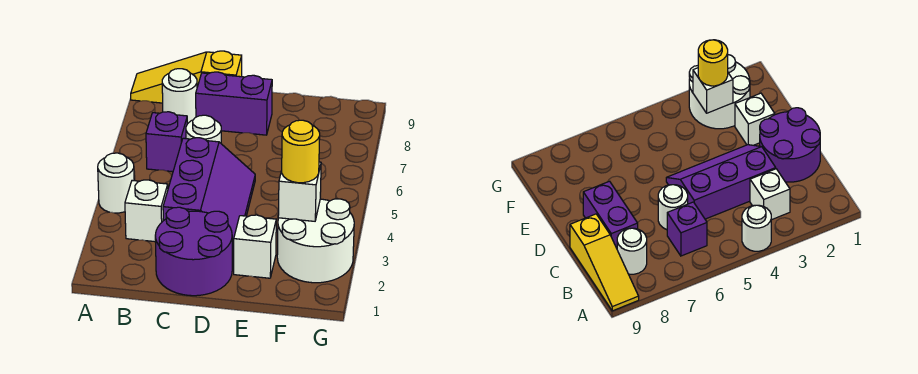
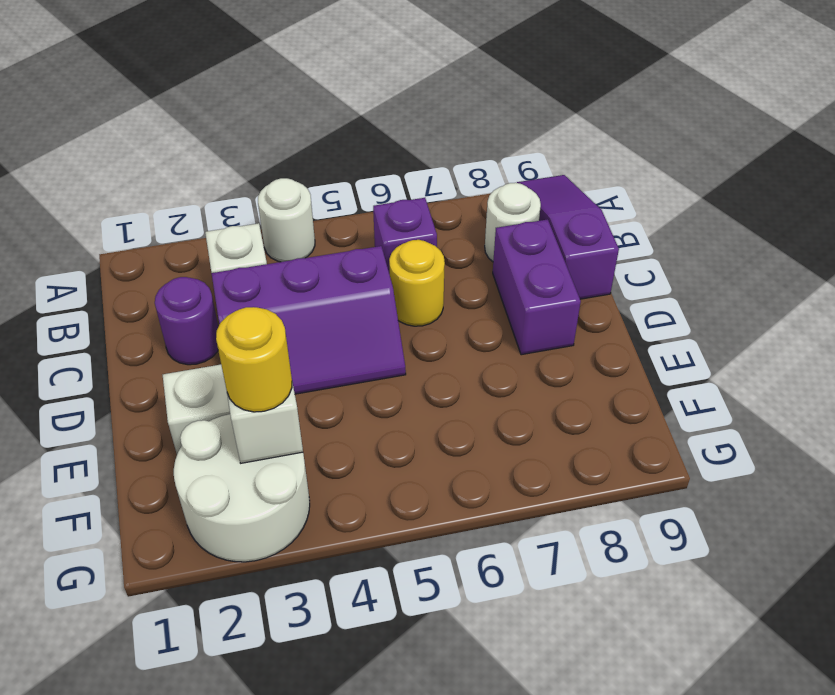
yellow slope A9:C9 level 1 top C -> purple slope A9:C9 level 1 top C
purple round brick C1:D2 level 1 -> purple round brick C2 level 1
white round brick C6 level 1 -> yellow round brick C6 level 1

